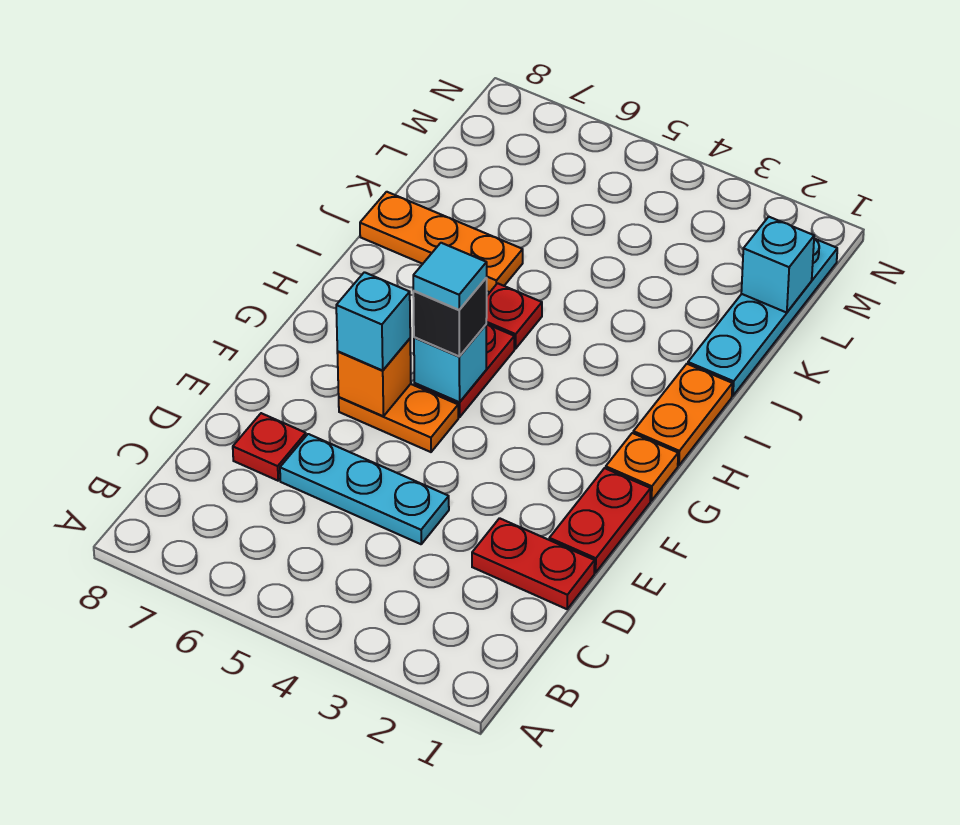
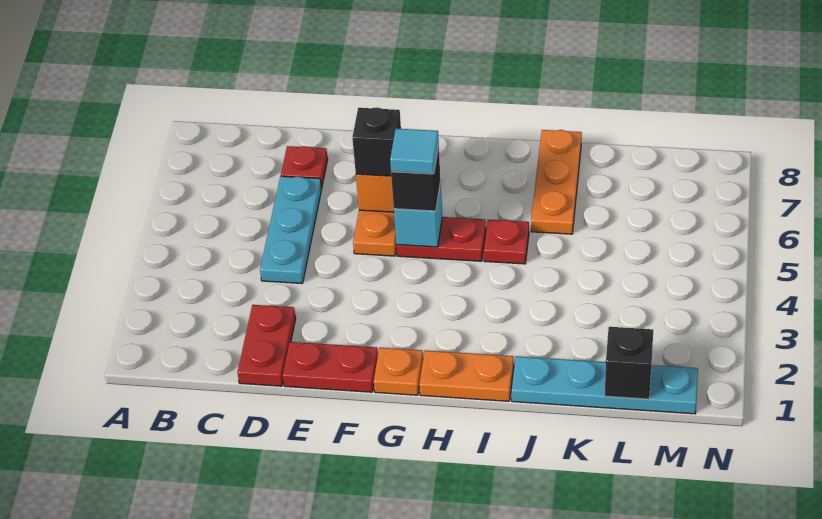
cyan brick F6 level 3 -> black brick F6 level 3
cyan brick L1 level 2 -> black brick L1 level 2

